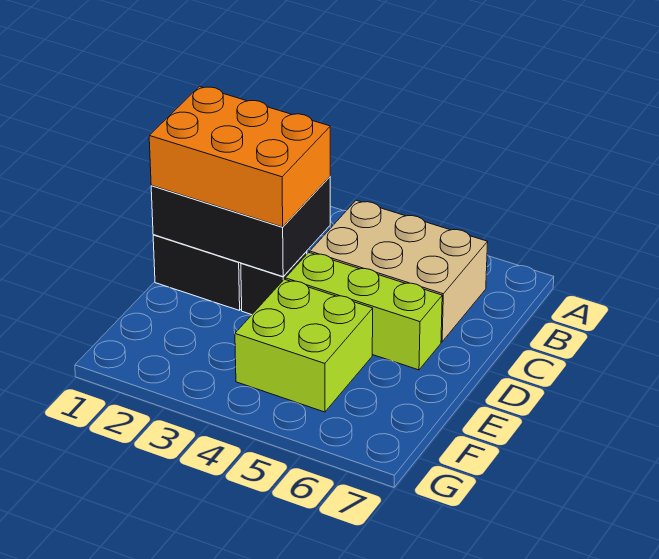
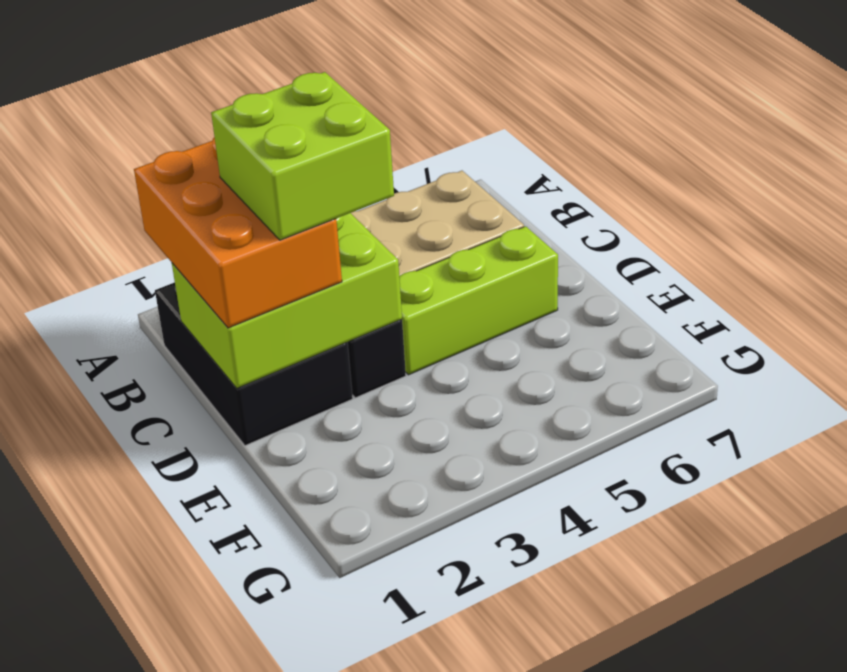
black brick C1:D3 level 2 -> lime brick C1:D3 level 2
orange brick C1:D3 level 3 -> orange brick B1:D2 level 3
lime brick E4:F5 level 1 -> lime brick C2:D3 level 4

